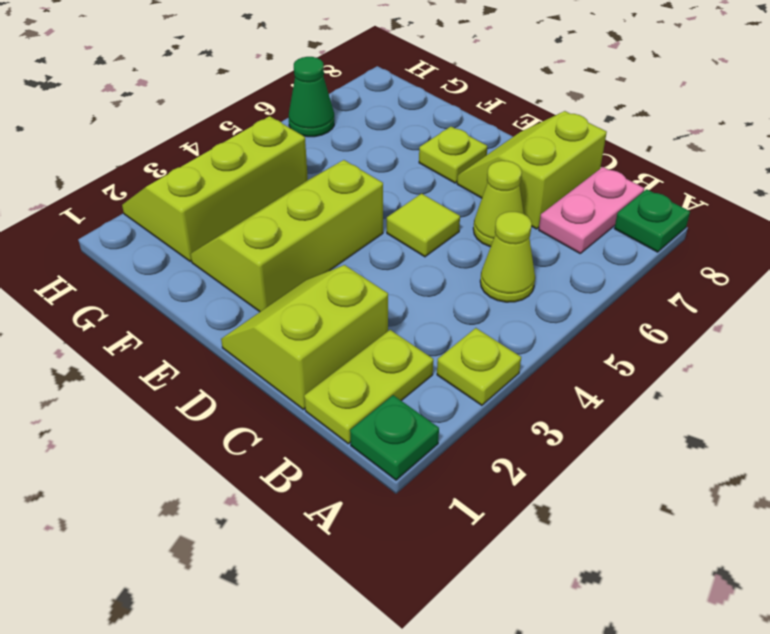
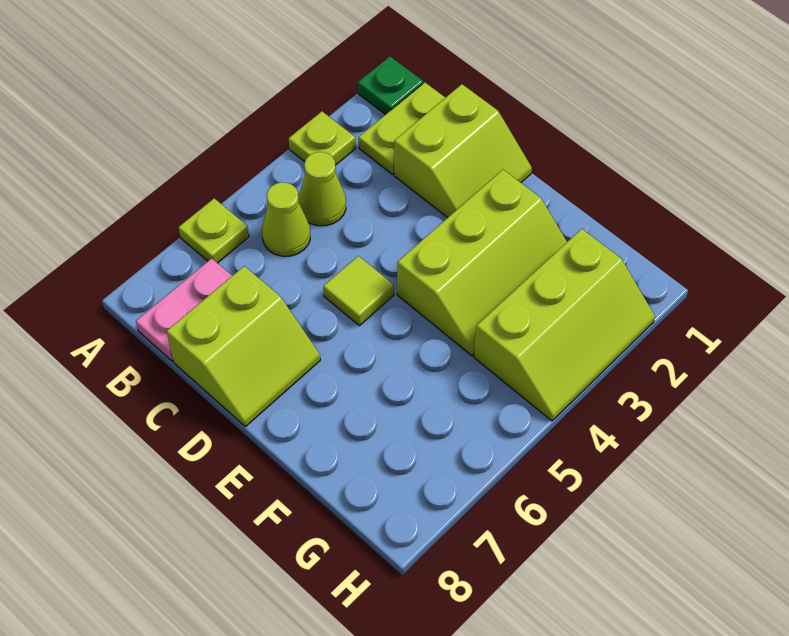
green plate A8 level 1 -> none
lime cone C6 level 1 -> lime cone B4 level 1
lime plate E7 level 1 -> lime plate A6 level 1
green cone H6 level 1 -> none

